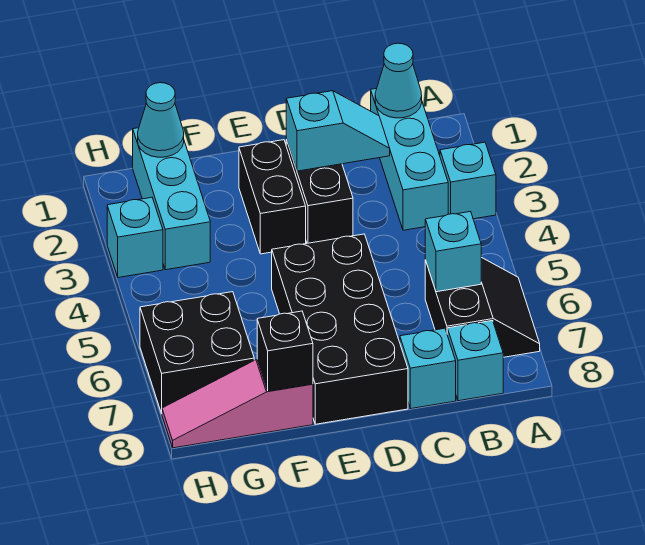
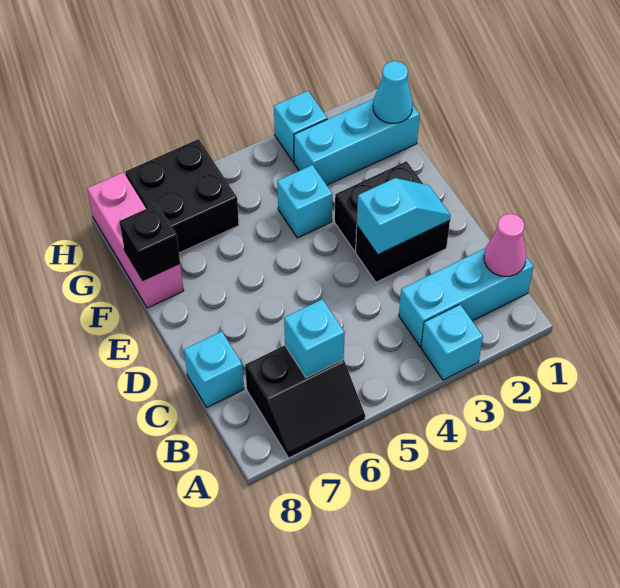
cyan cone B1 level 2 -> pink cone B1 level 2
cyan brick B8 level 1 -> cyan brick F4 level 1
cyan slope C2:D2 level 2 top D -> cyan slope D2:D3 level 2 top 3
black brick D5:E8 level 1 -> none
pink slope F8:H8 level 1 top F -> pink brick F8:H8 level 1

